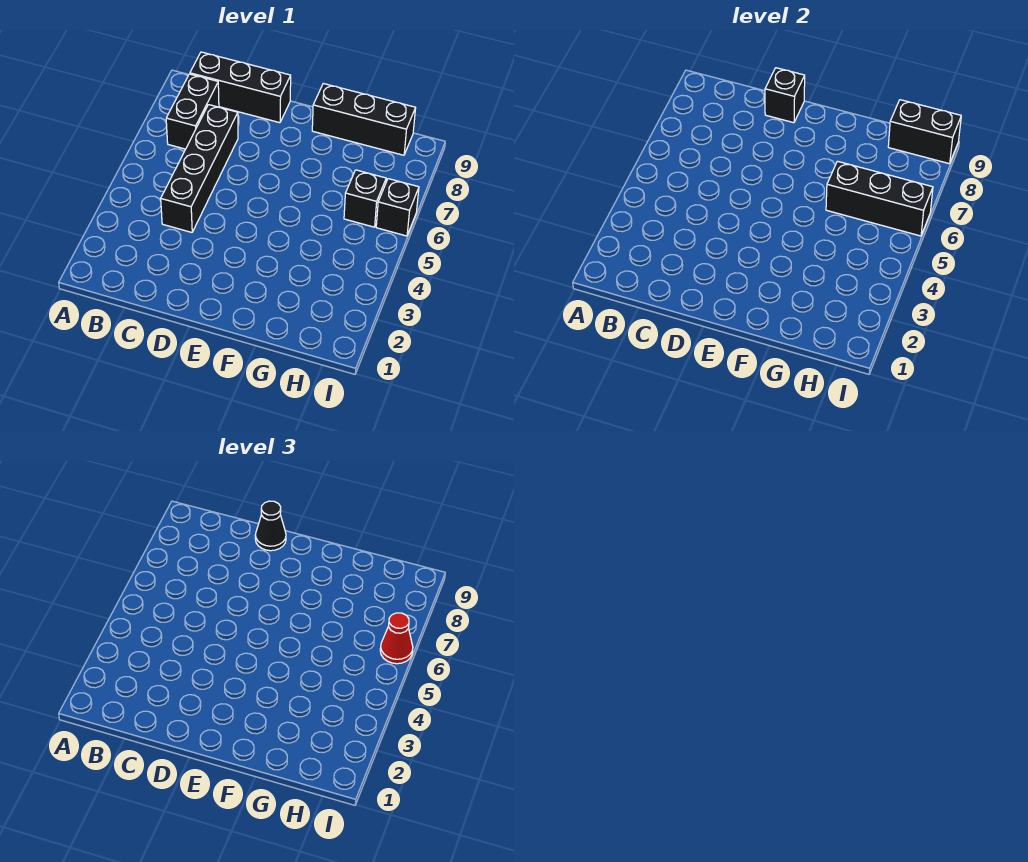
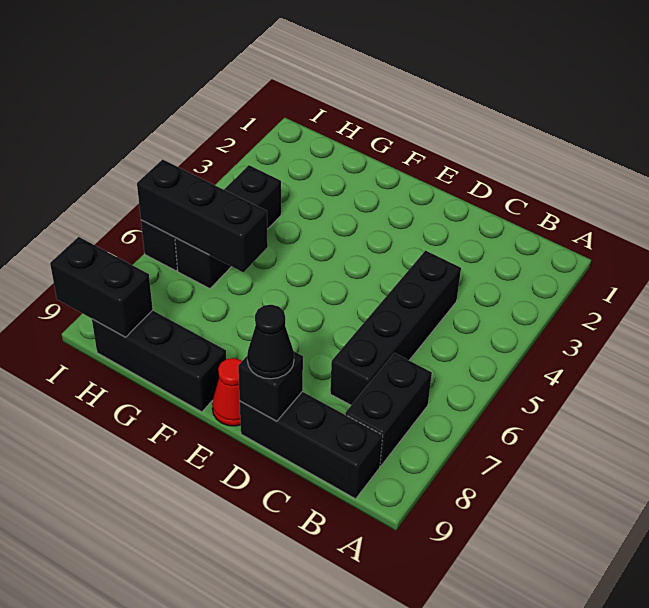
black brick H6 level 1 -> black brick H4:H6 level 1
red cone I6 level 3 -> red cone E9 level 1

